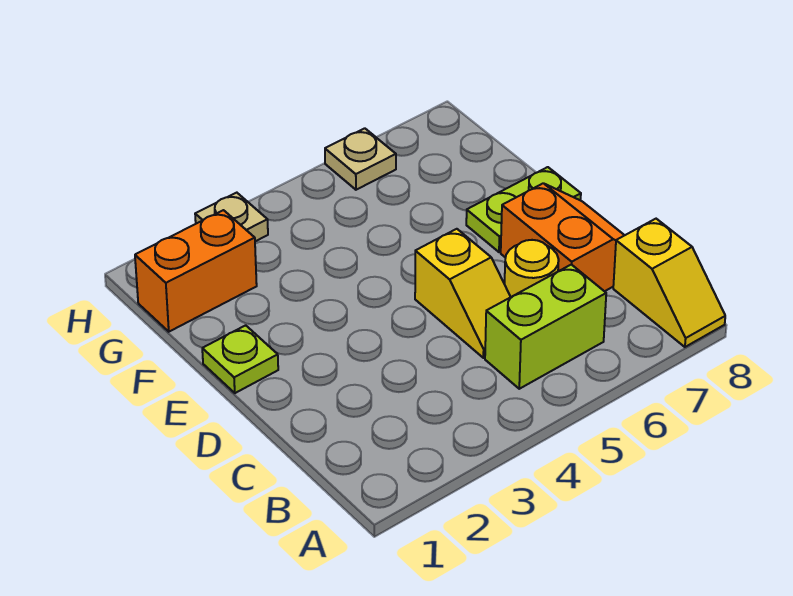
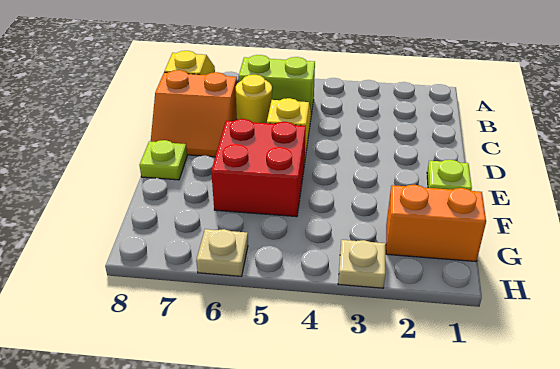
orange slope C7:D8 level 1 top 7 -> orange slope C7:D8 level 1 top C
none -> red brick E5:F6 level 1
lime plate E7:E8 level 1 -> lime plate E8 level 1

